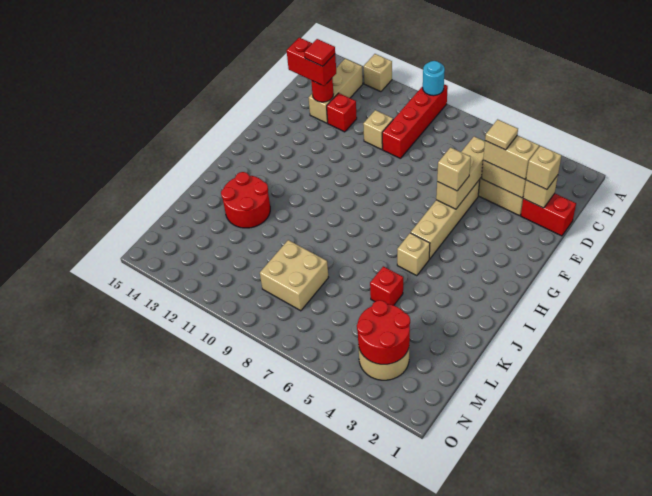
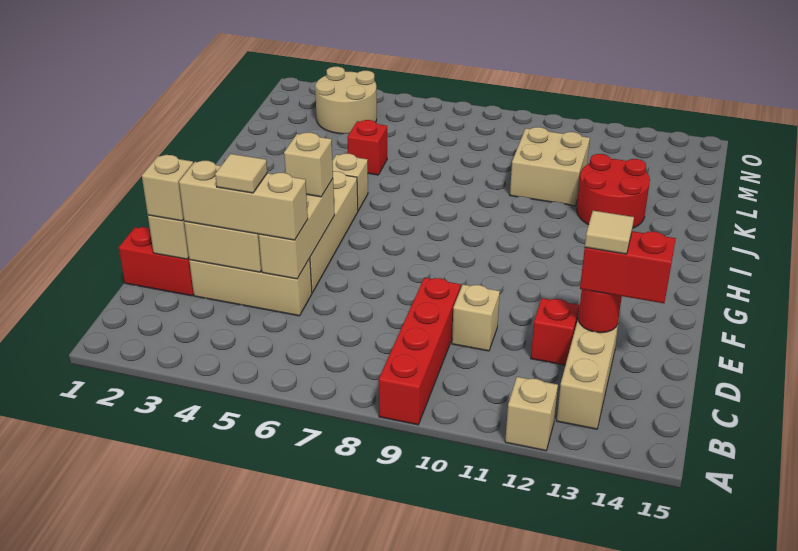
cyan round brick A9 level 2 -> none
tan brick D3:D4 level 3 -> tan brick D3:D5 level 3
red tile D13 level 4 -> tan tile D13 level 4
tan brick L8:M9 level 1 -> tan brick K10:L11 level 1
red round brick M3:N4 level 2 -> none

